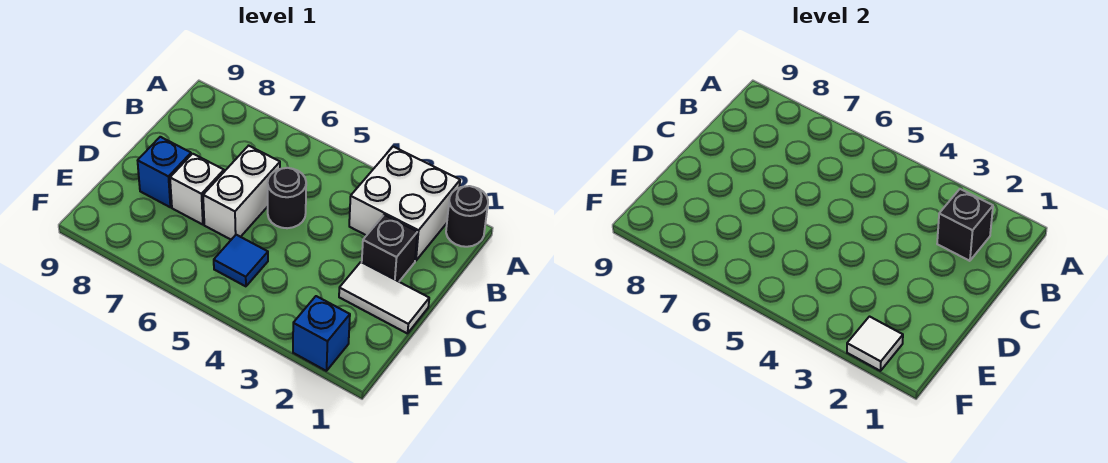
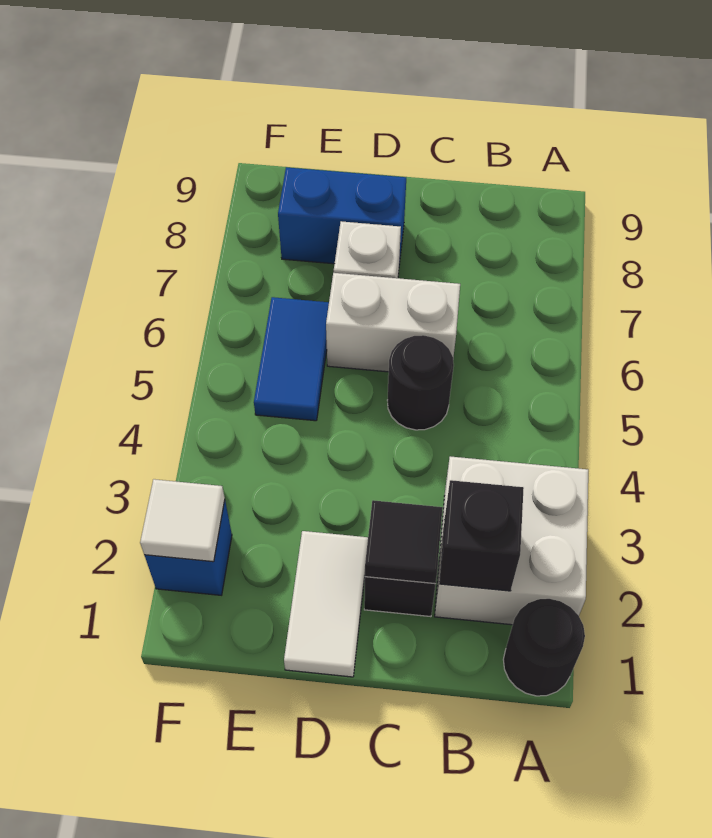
none -> black tile C2 level 2
blue brick D8 level 1 -> blue brick D8:E8 level 1
blue tile E5 level 1 -> blue tile E5:E6 level 1

